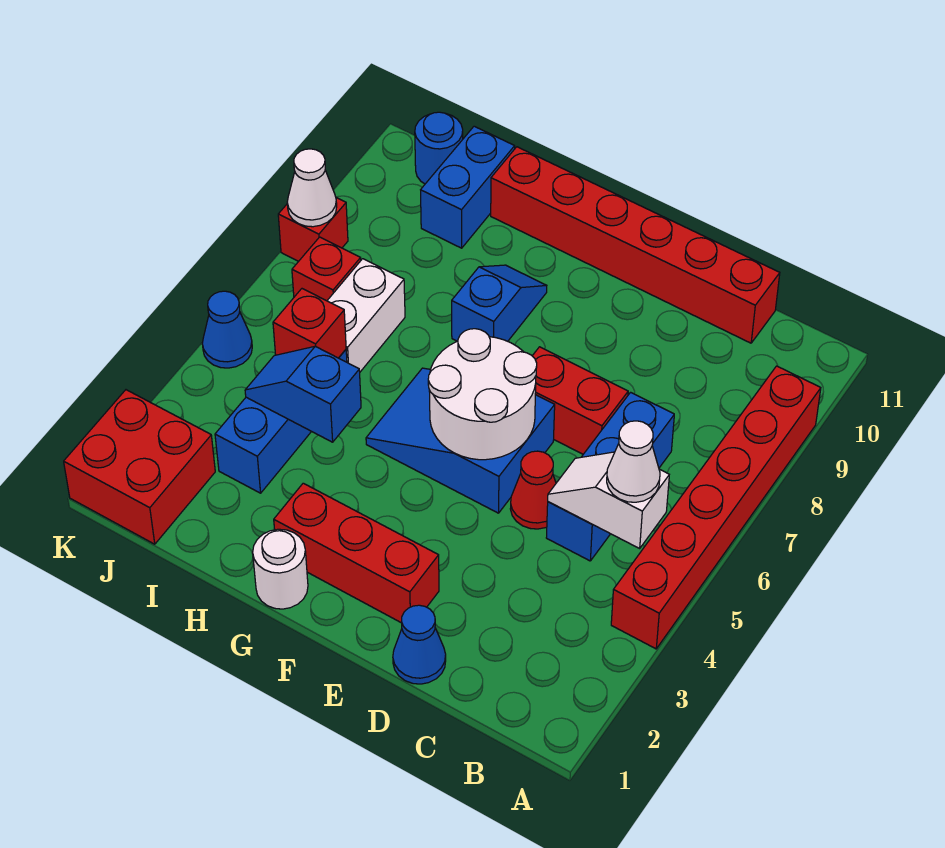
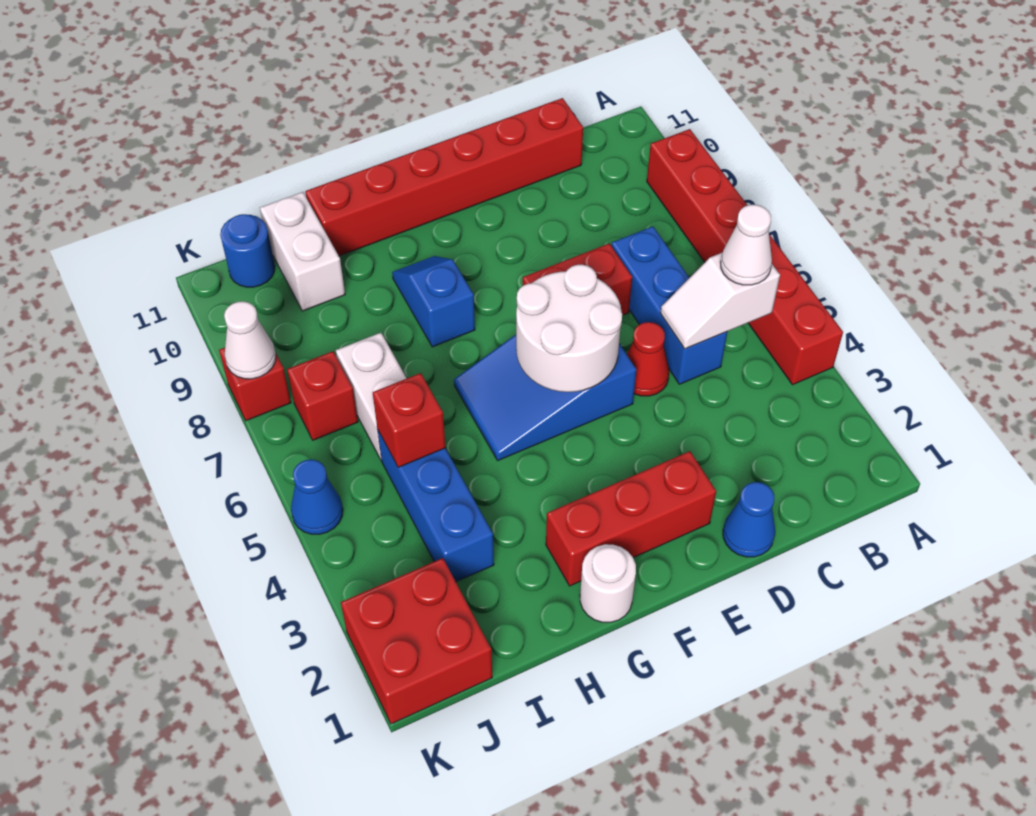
blue slope H4:I4 level 2 top H -> none
blue brick I10:I11 level 1 -> white brick I10:I11 level 1

